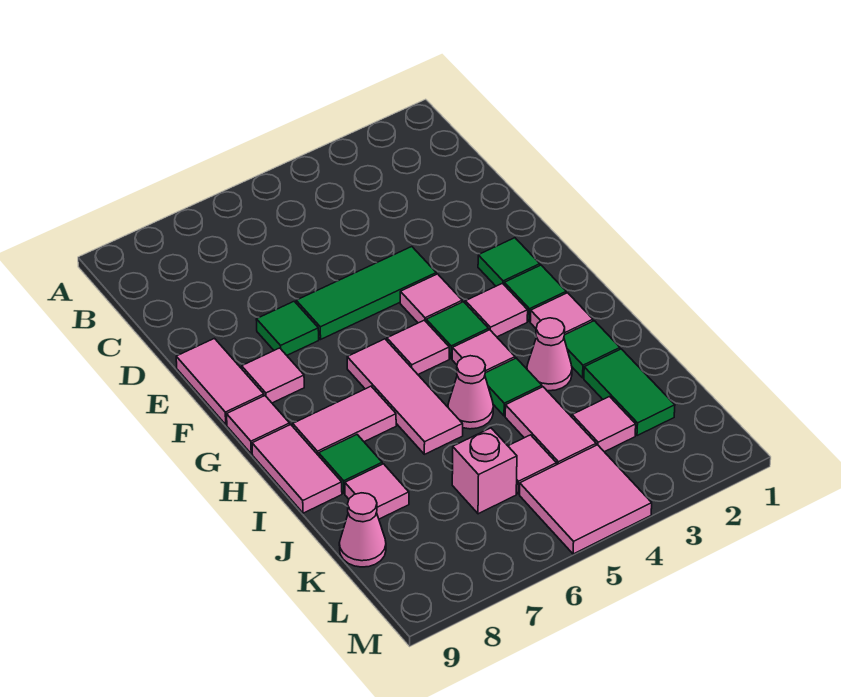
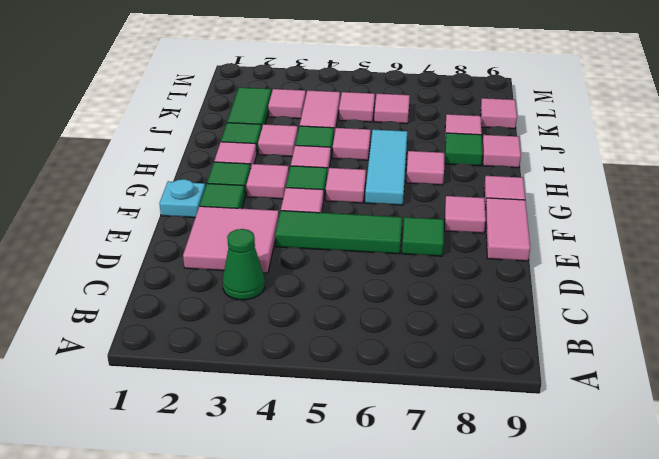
none -> green cone C3 level 1
none -> cyan plate F1 level 1
pink tile G6:I6 level 1 -> cyan tile G6:I6 level 1
pink tile H7:H8 level 1 -> pink tile H7 level 1
pink tile H9:I9 level 1 -> pink tile I9 level 1
pink cone I3 level 1 -> pink tile I3 level 1
pink cone I5 level 1 -> pink tile I5 level 1
pink brick K6 level 1 -> pink tile K6 level 1
pink cone K9 level 1 -> pink tile K9 level 1
pink tile L4:M5 level 1 -> pink tile D2:E3 level 1

